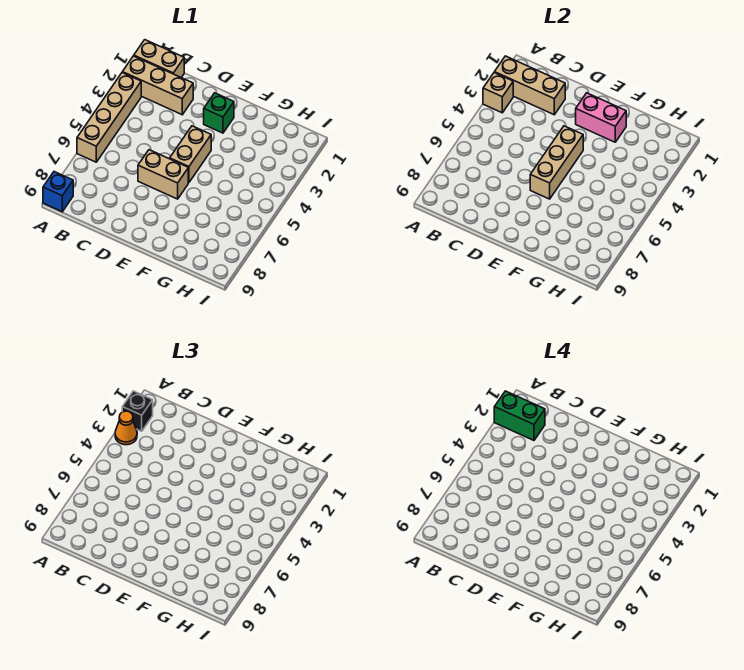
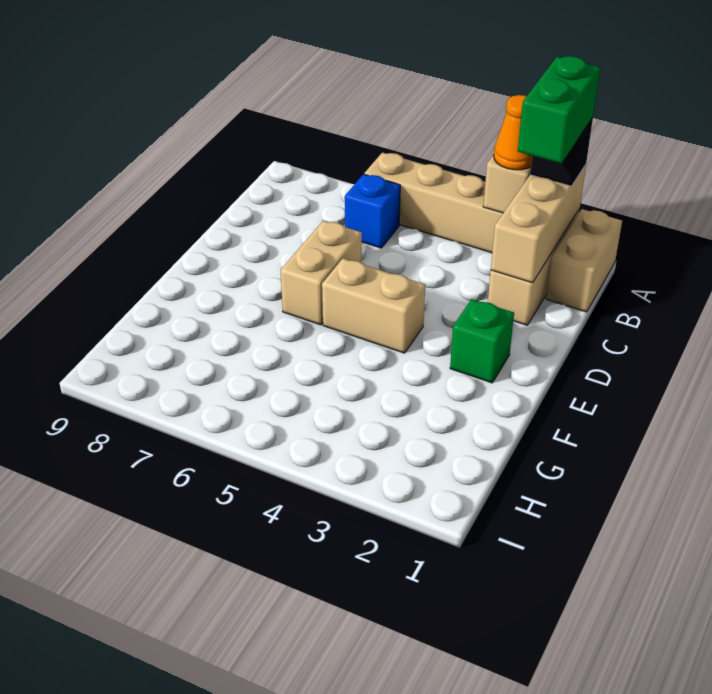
blue brick A9 level 1 -> blue brick B6 level 1
pink brick E2:F2 level 2 -> none
tan brick E4:E6 level 2 -> none

